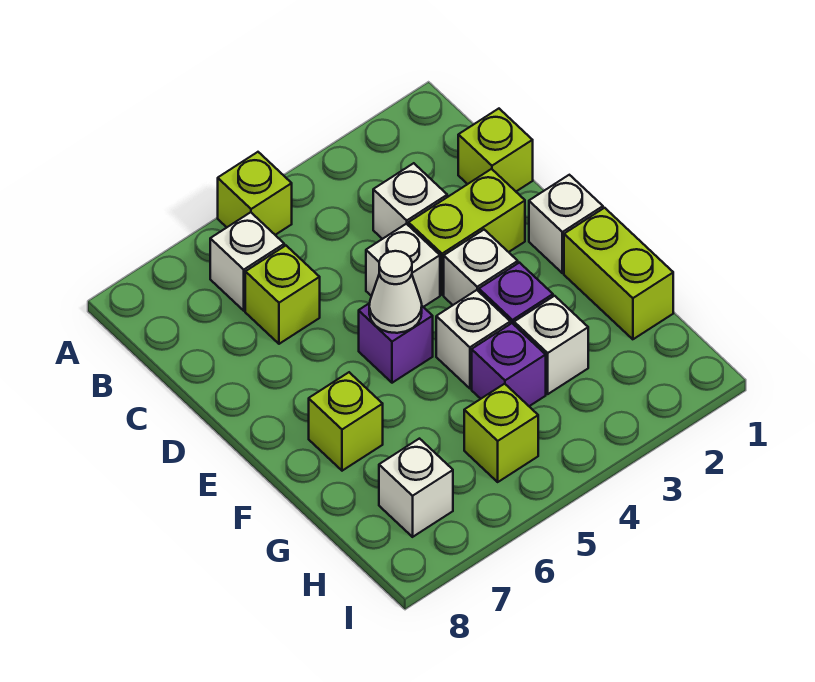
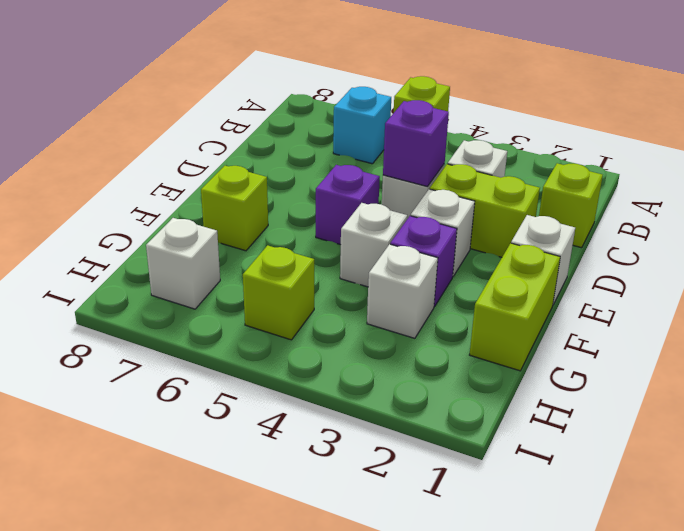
white brick B6 level 1 -> cyan brick B6 level 1
lime brick C6 level 1 -> none
white cone E5 level 2 -> none
purple brick G4 level 1 -> purple brick D4 level 2

